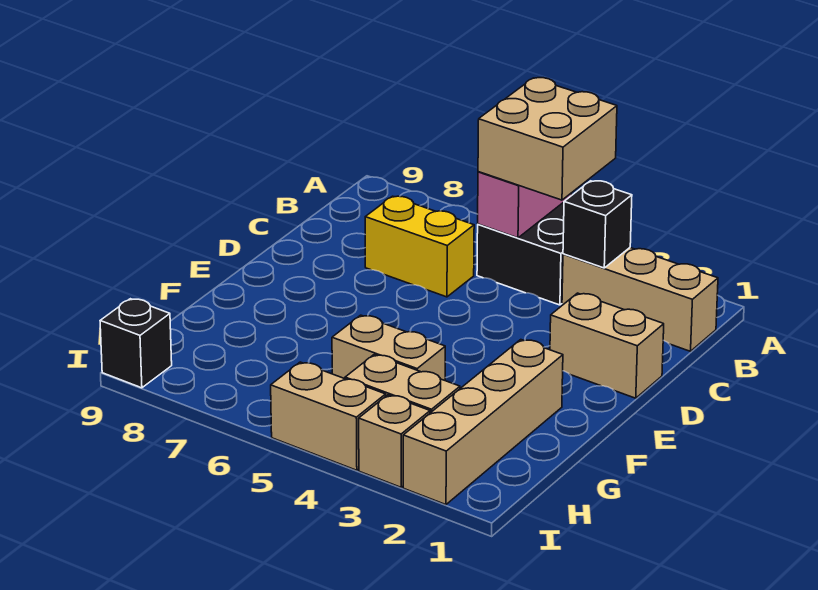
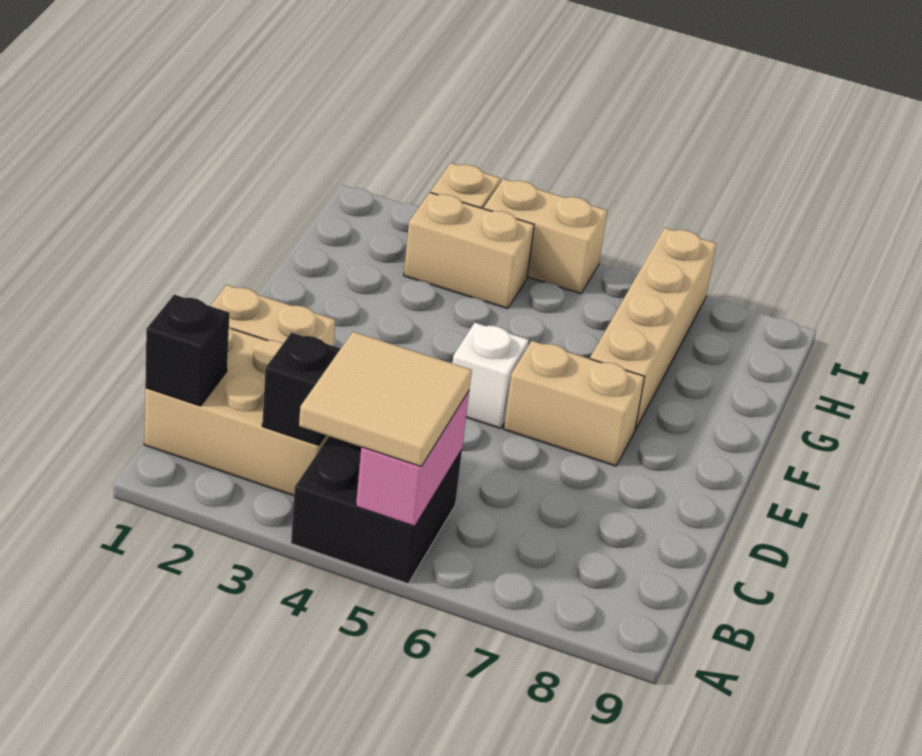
tan brick A4:B5 level 3 -> tan tile A4:B5 level 3
tan brick B1:B3 level 1 -> tan brick B1:C3 level 1
yellow brick C6:C7 level 1 -> none
none -> white brick E5 level 1
tan brick F2:I2 level 1 -> tan brick F7:I7 level 1
tan brick G4:G5 level 1 -> tan brick E6:E7 level 1
black brick I9 level 1 -> black brick B1 level 2

